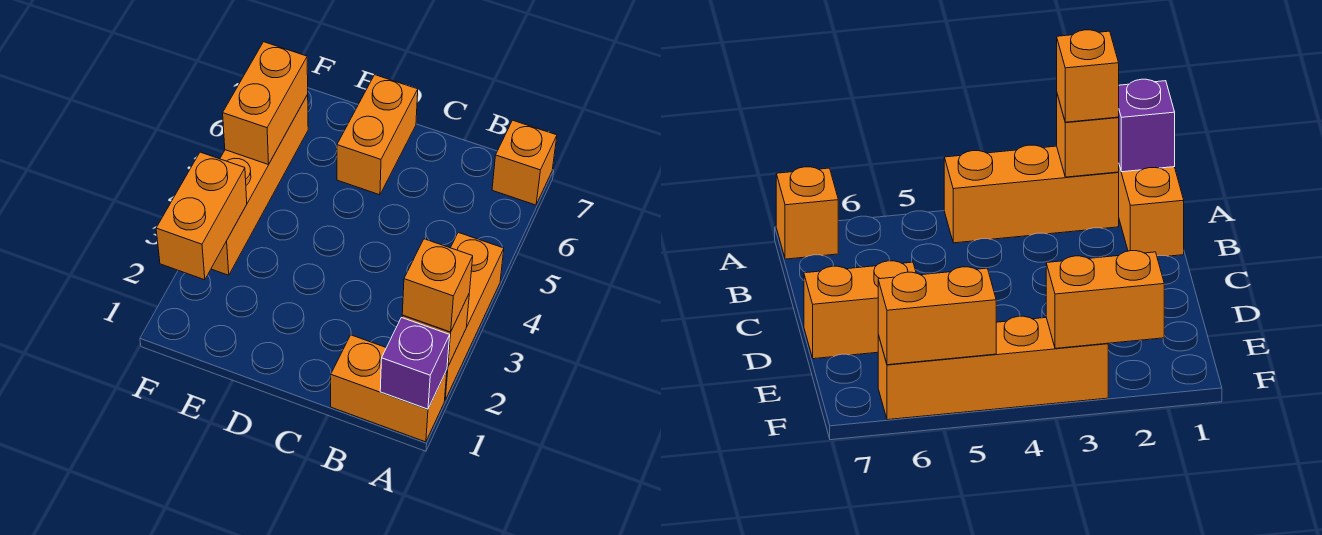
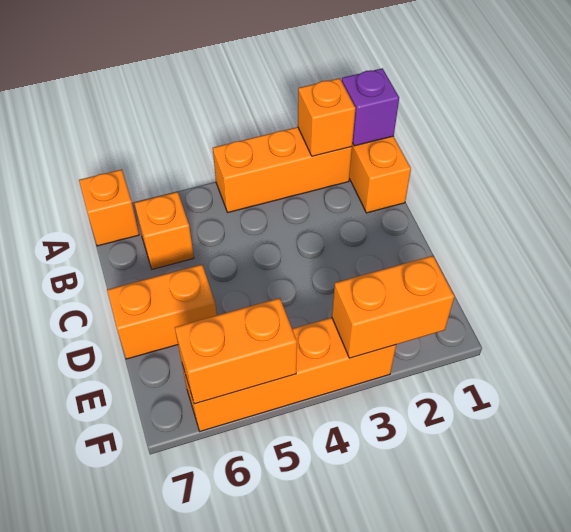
orange brick A2 level 3 -> orange brick B6 level 1

